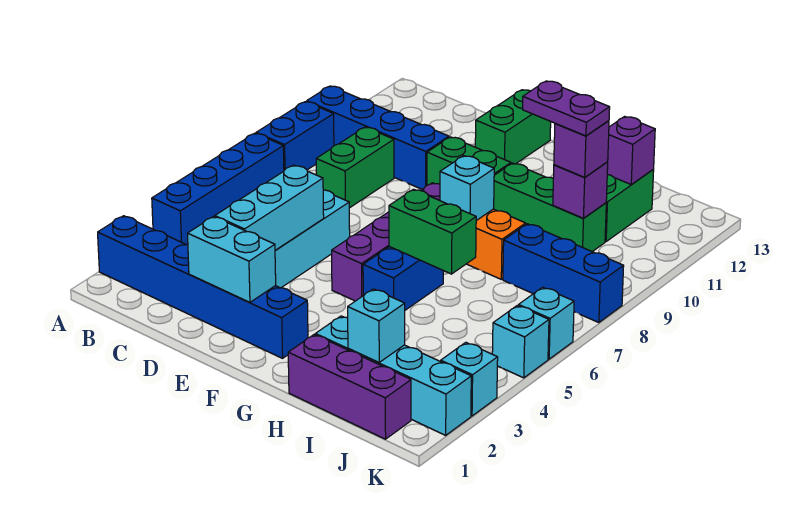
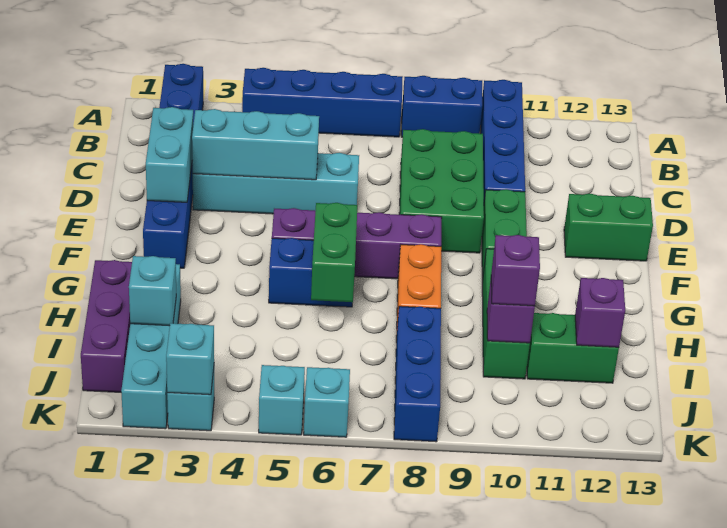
green brick C8:C9 level 1 -> green brick C8:E9 level 1
cyan brick G8 level 2 -> cyan brick K3 level 2
purple plate H10:I10 level 4 -> none

